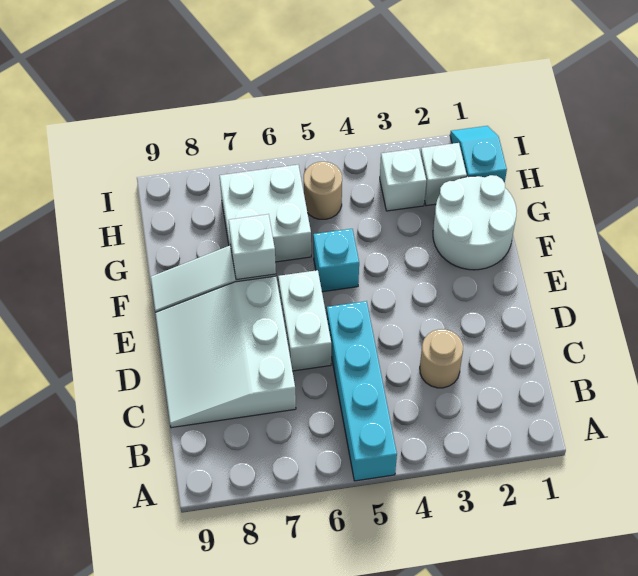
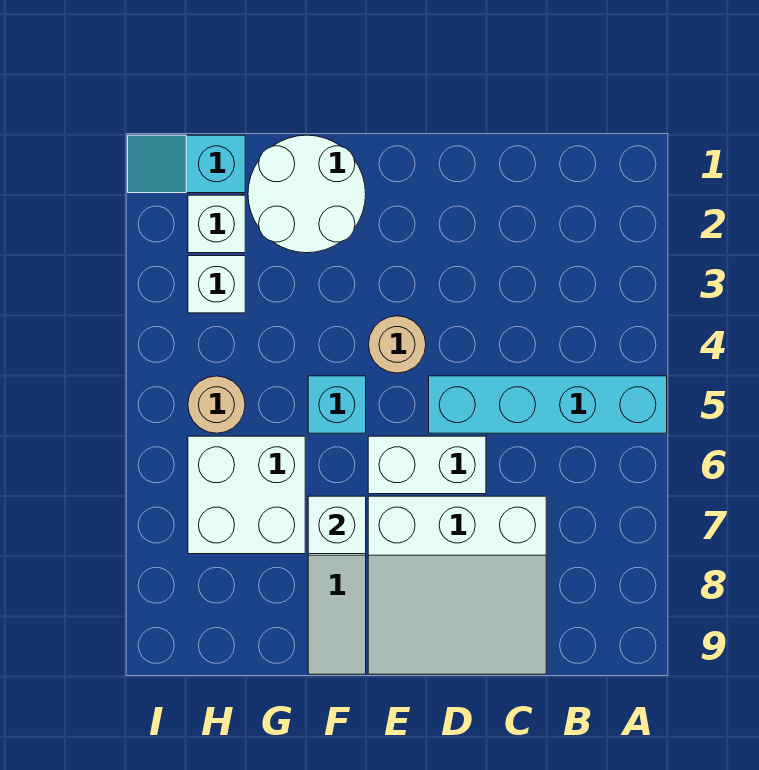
tan round brick C3 level 1 -> tan round brick E4 level 1

